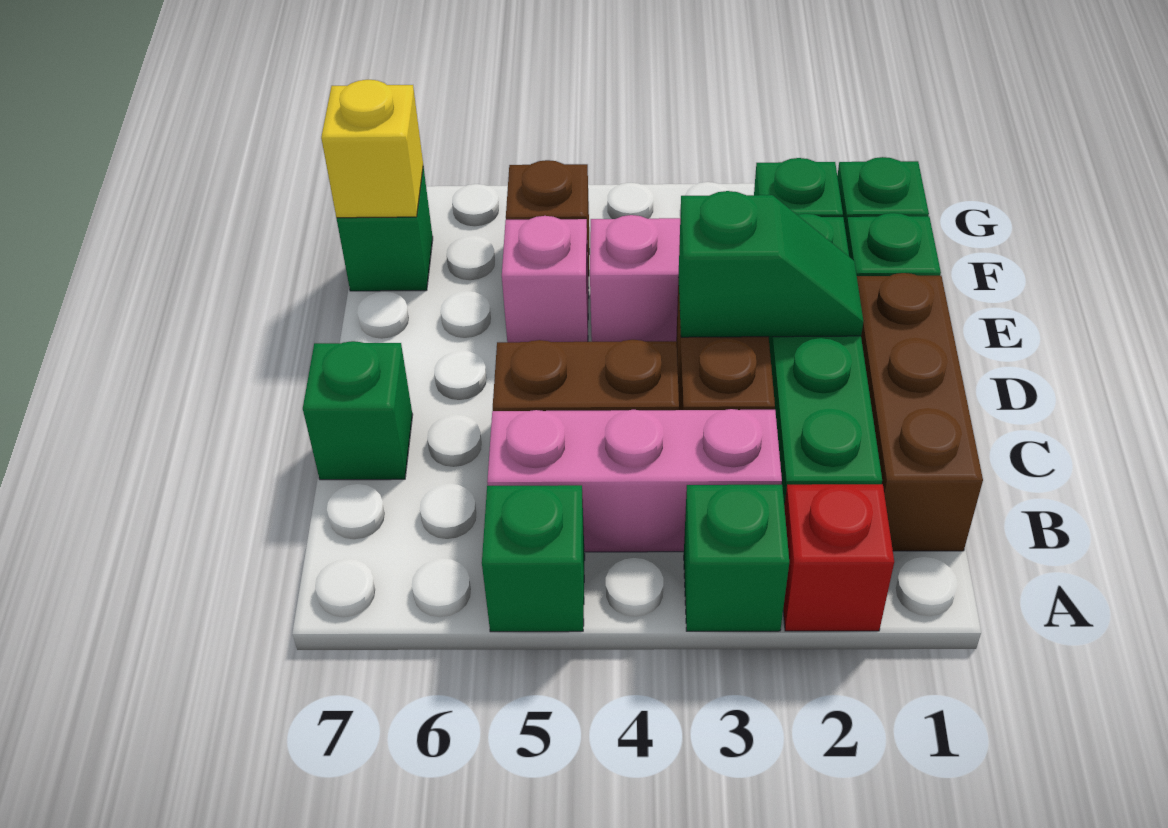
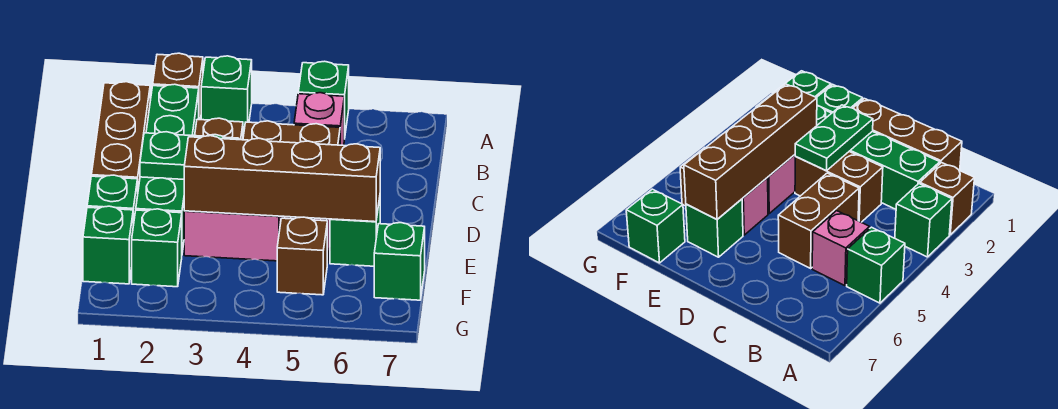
red brick A2 level 1 -> brown brick A2 level 1
pink brick B3:B5 level 1 -> pink brick B5 level 1
green brick C7 level 1 -> green brick E6 level 1
green slope D2:D3 level 2 top 3 -> green plate D2:D3 level 2
none -> brown brick E3:E6 level 2
yellow brick F7 level 2 -> none

